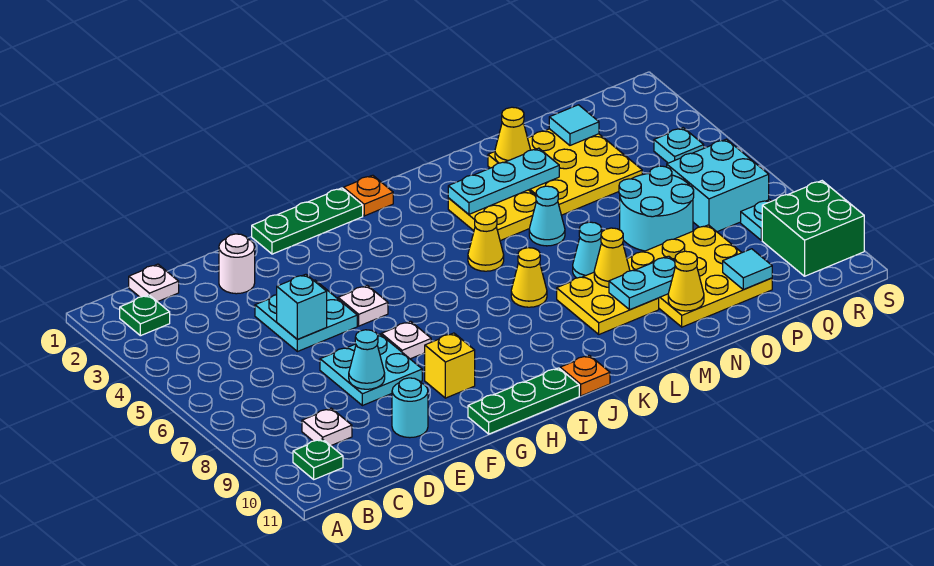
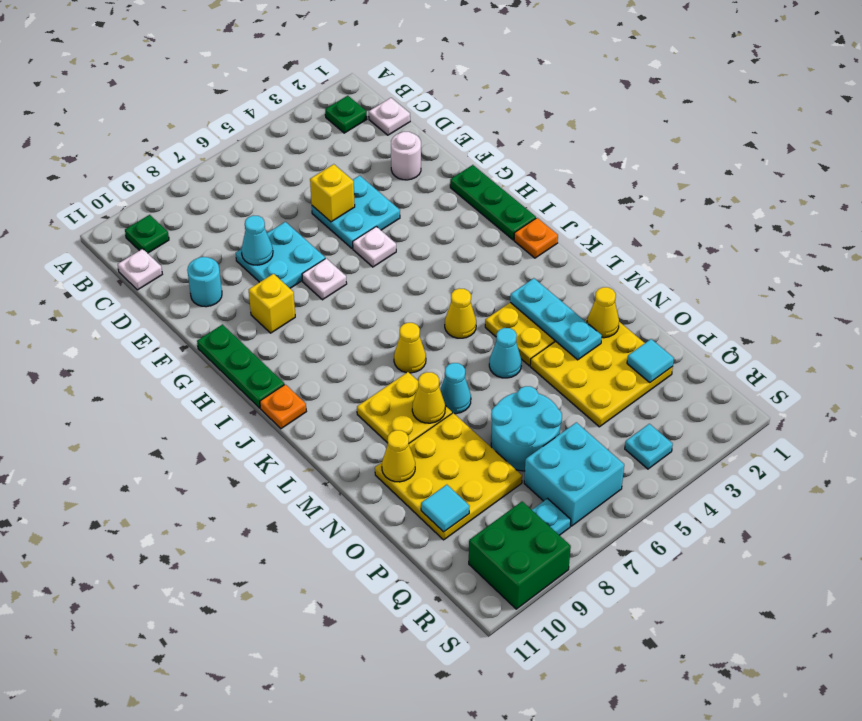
white plate C9 level 1 -> white plate C11 level 1
cyan brick E5 level 2 -> yellow brick E5 level 2
cyan plate M9:N9 level 2 -> none

